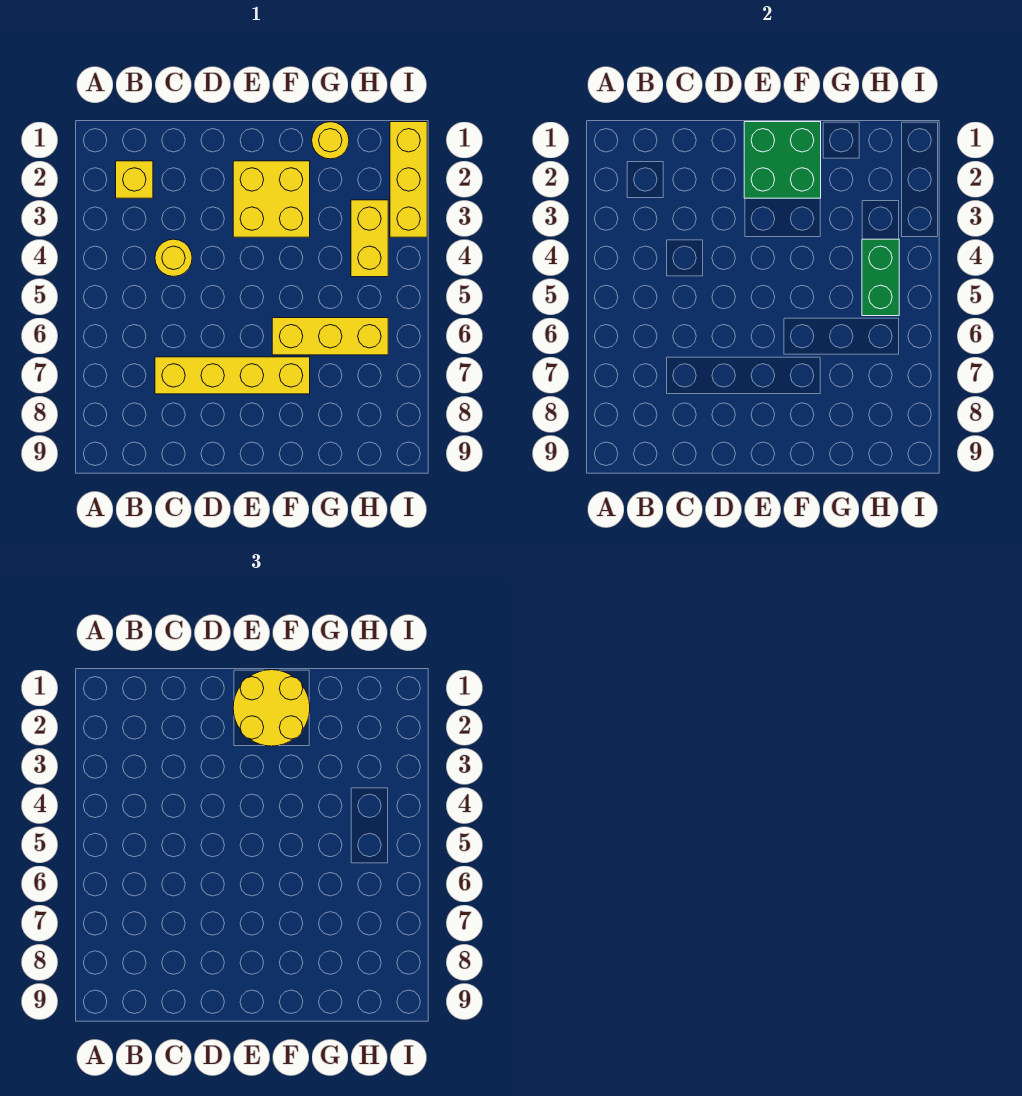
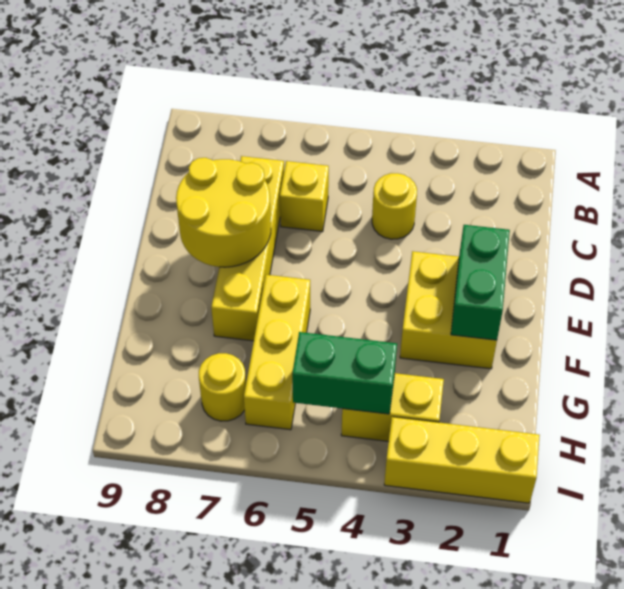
yellow brick B2 level 1 -> yellow brick C6 level 1
green brick E1:F2 level 2 -> green brick E2:F2 level 2
yellow round brick E1:F2 level 3 -> yellow round brick D7:E8 level 2
yellow round brick G1 level 1 -> yellow round brick H7 level 1

